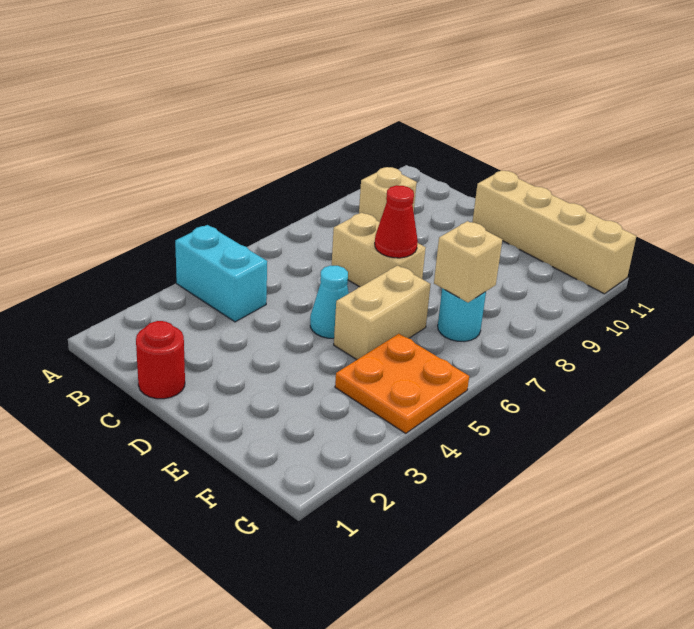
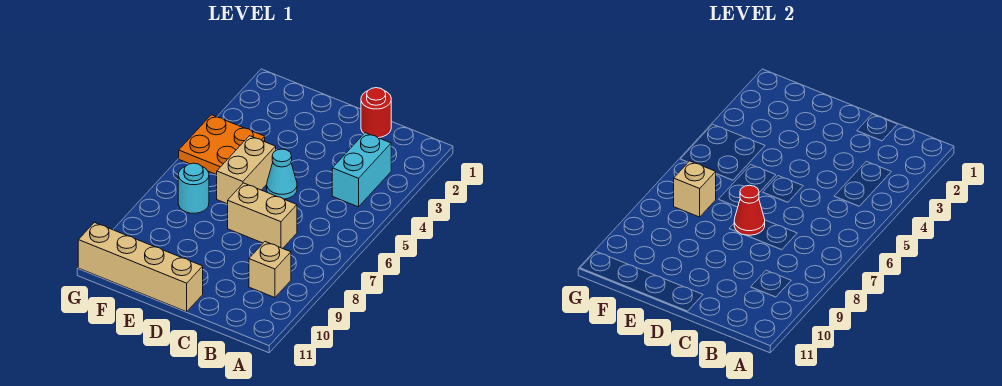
cyan brick A4:B4 level 1 -> cyan brick B3:B4 level 1

